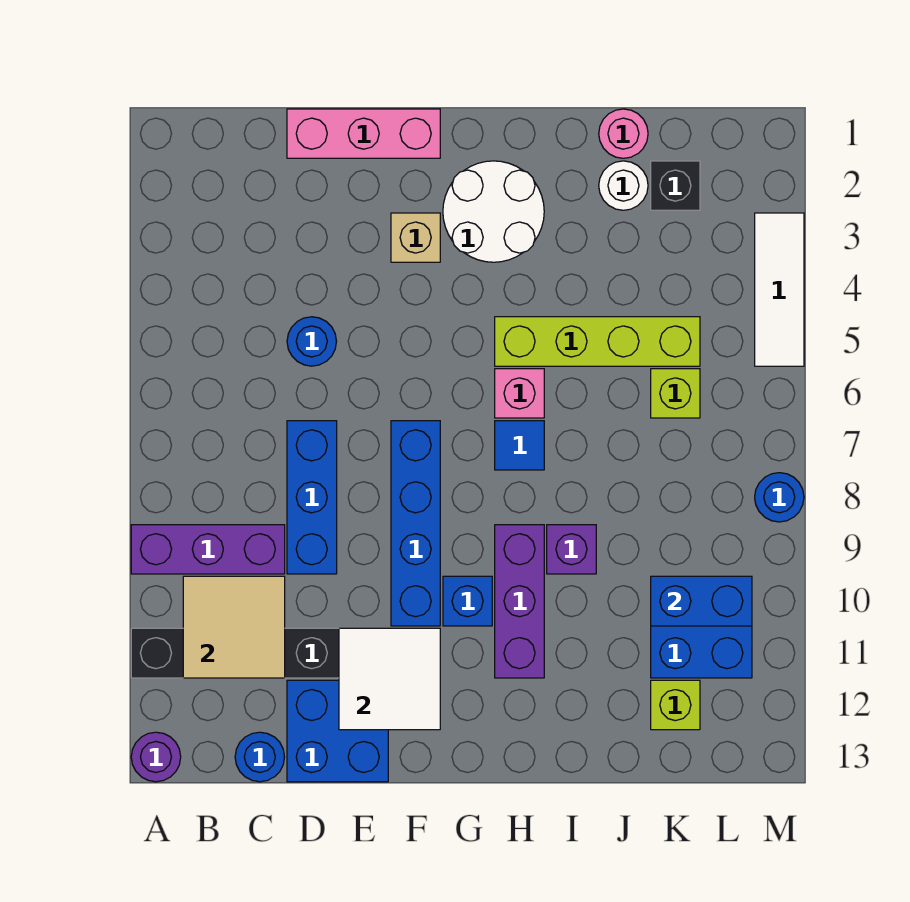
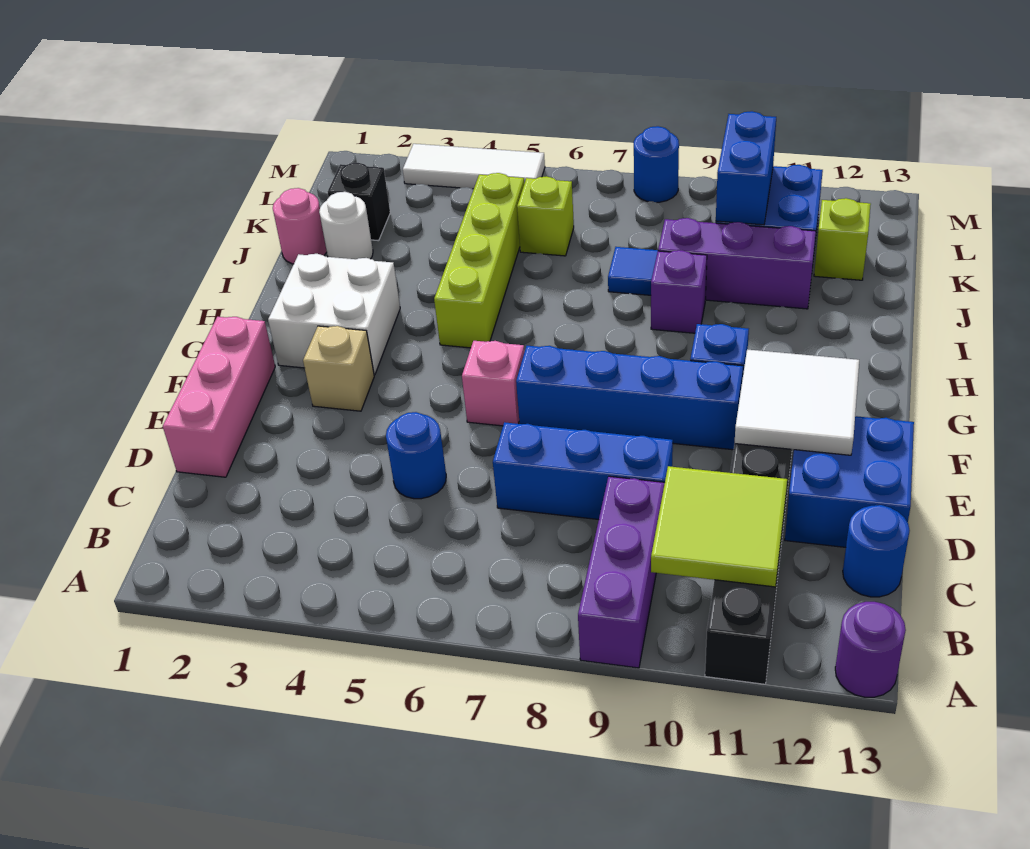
tan tile B10:C11 level 2 -> lime tile B10:C11 level 2
white round brick G2:H3 level 1 -> white brick G2:H3 level 1
pink brick H6 level 1 -> pink brick F6 level 1
blue tile H7 level 1 -> blue tile J8 level 1
purple brick H9:H11 level 1 -> purple brick J9:J11 level 1

